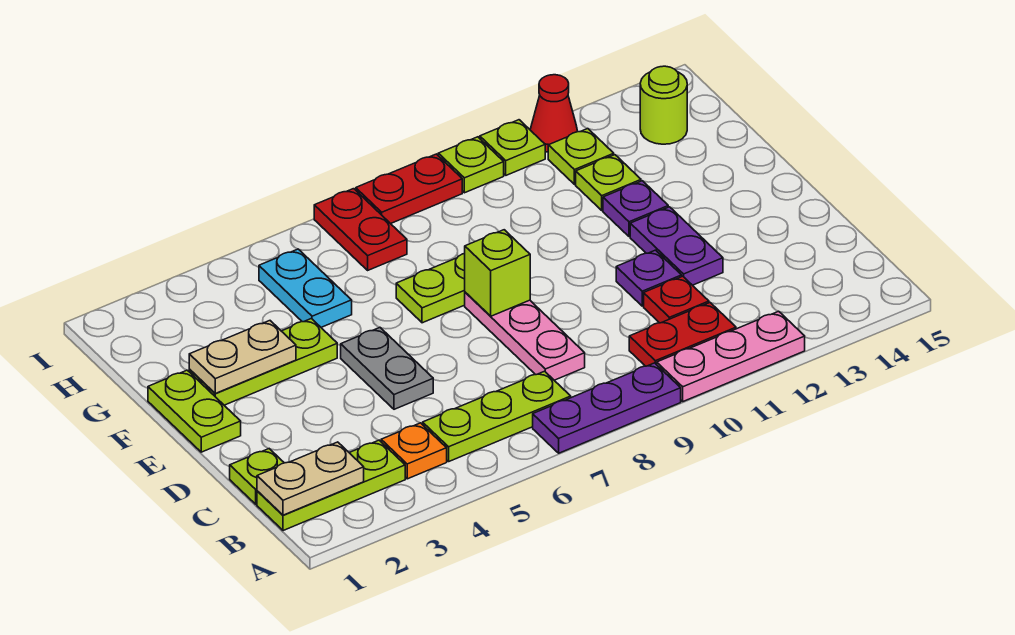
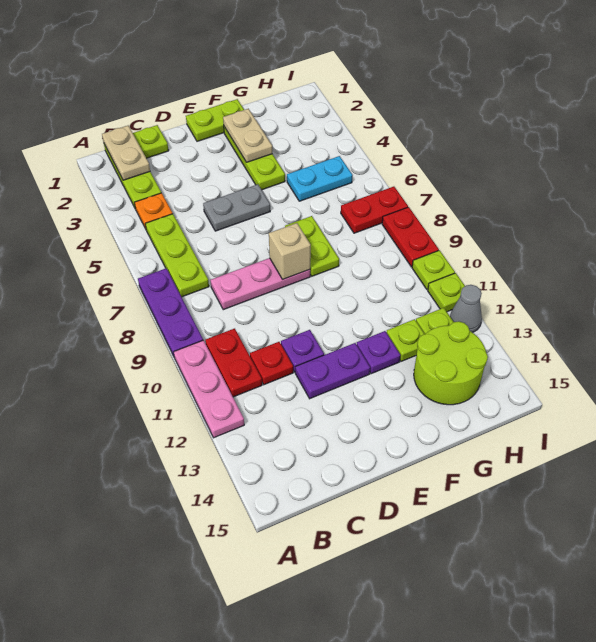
lime brick E8 level 2 -> tan brick E8 level 2
lime round brick H14 level 1 -> lime round brick G13:H14 level 1
red cone I12 level 1 -> grey cone I12 level 1

